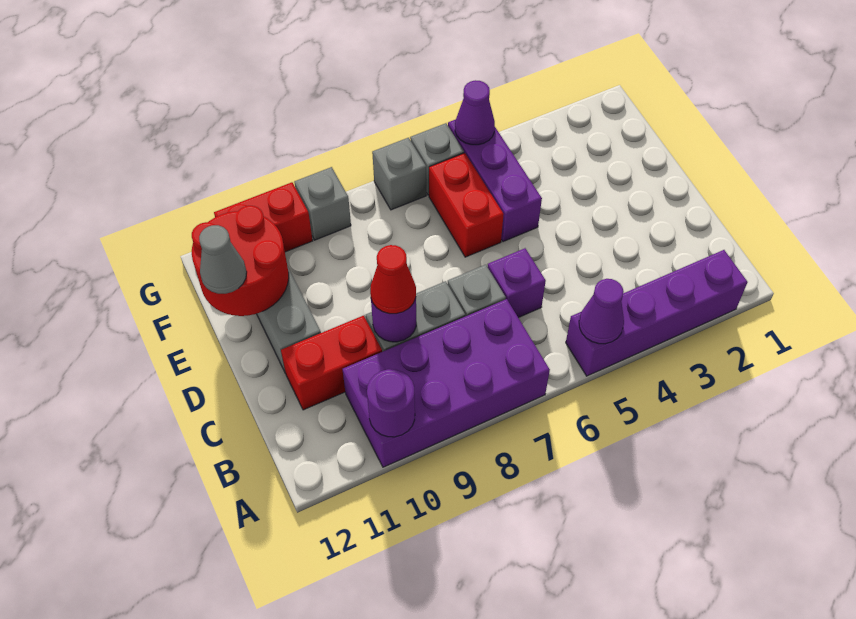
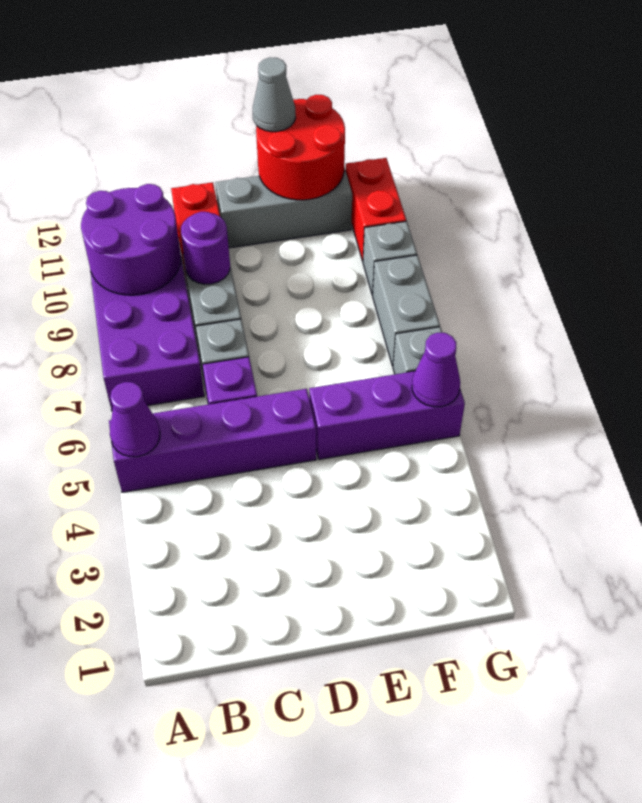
purple brick A2:A5 level 1 -> purple brick A5:D5 level 1
purple round brick A10 level 2 -> purple round brick A9:B10 level 2
red cone C9 level 3 -> none
red brick E6:F6 level 1 -> none
grey brick G7 level 1 -> grey brick G7:G8 level 1

